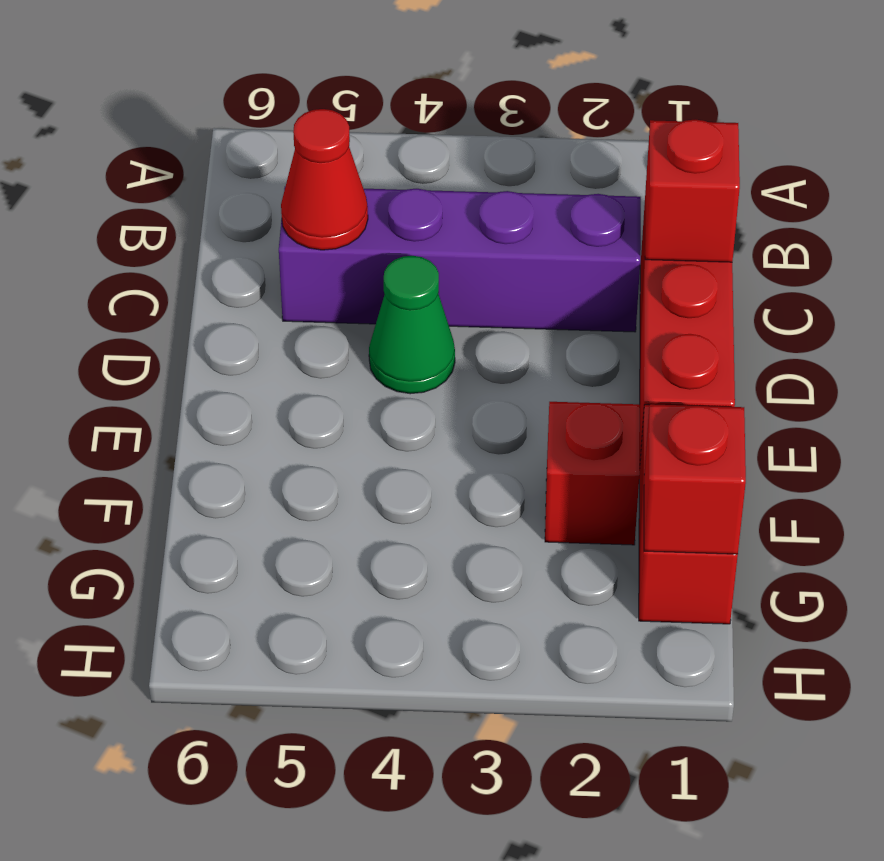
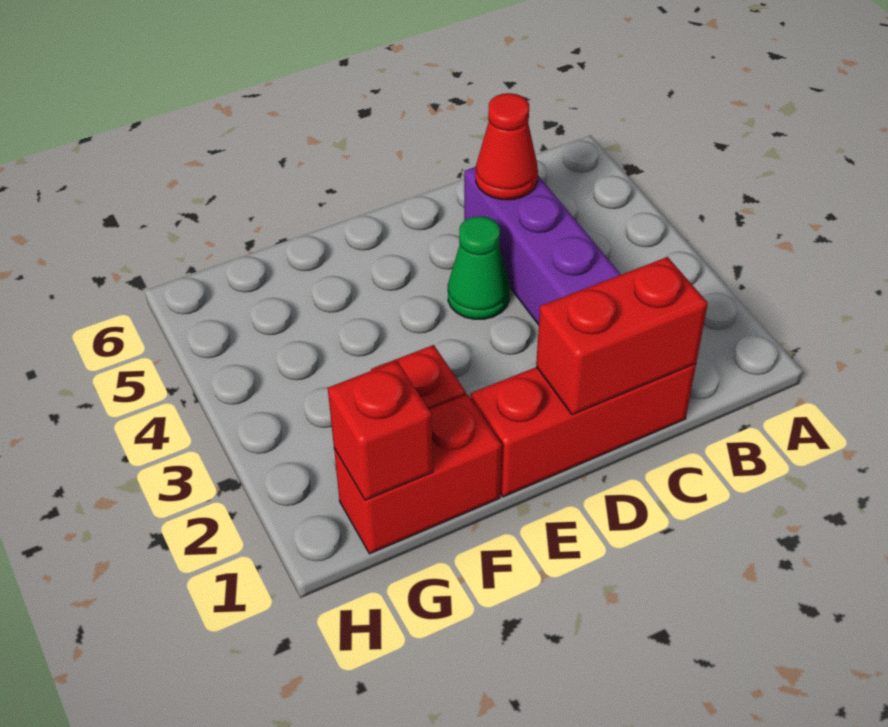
red brick C1 level 2 -> red brick C1:D1 level 2

